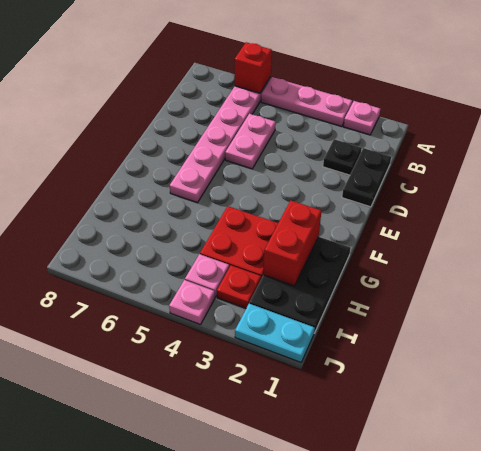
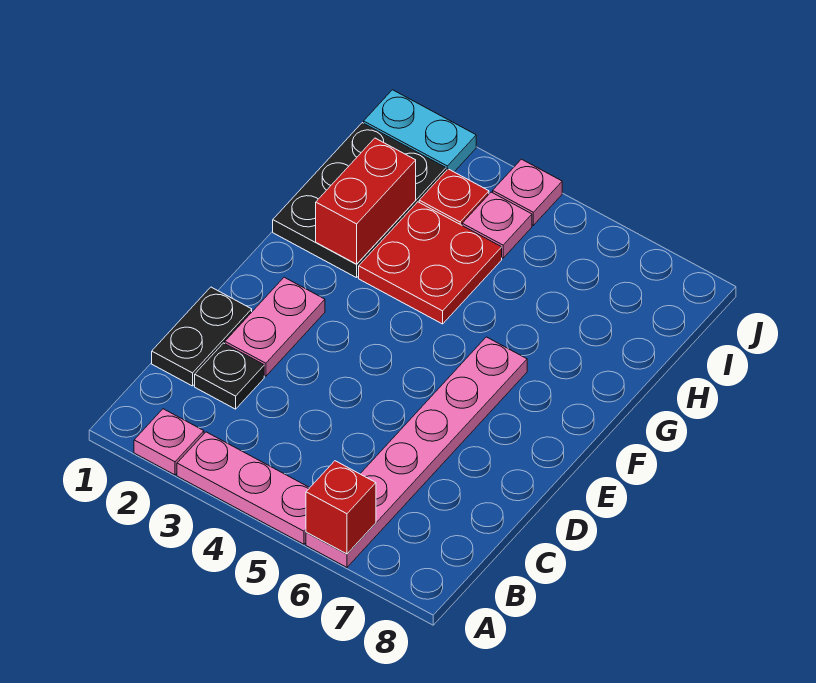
pink plate C5:D5 level 1 -> pink plate D2:E2 level 1

